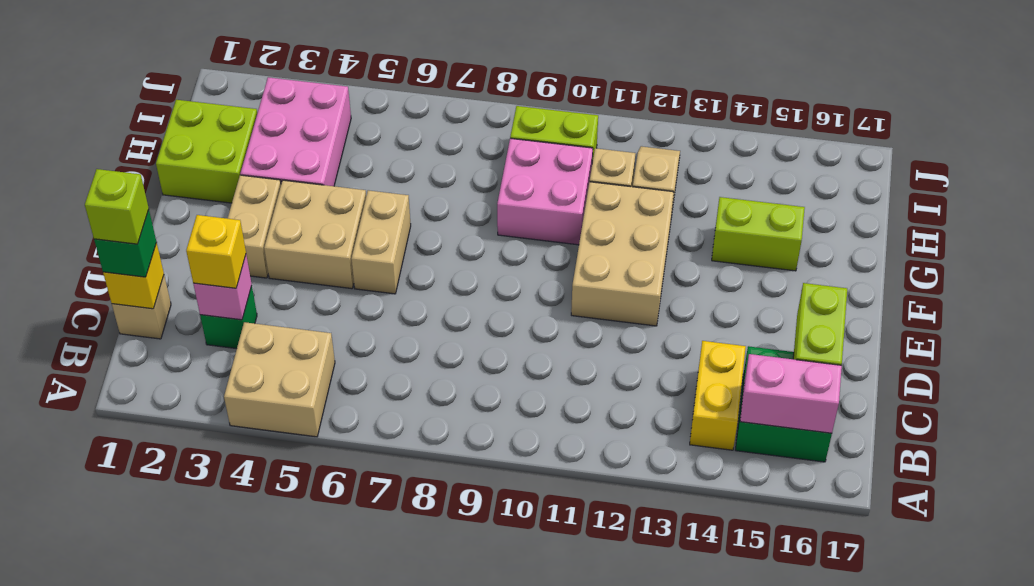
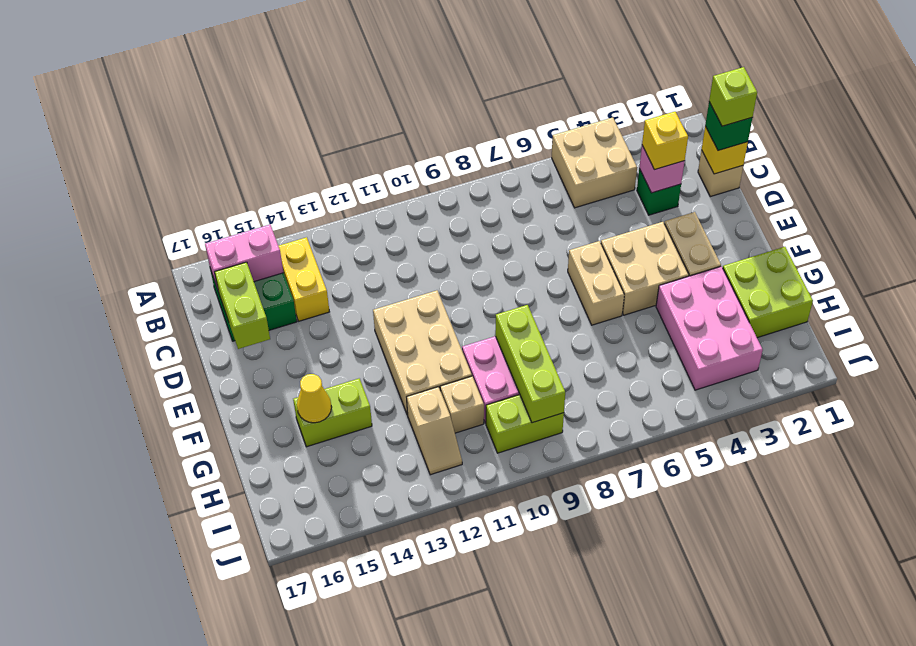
none -> lime brick G9:I9 level 2
none -> yellow cone G15 level 2

